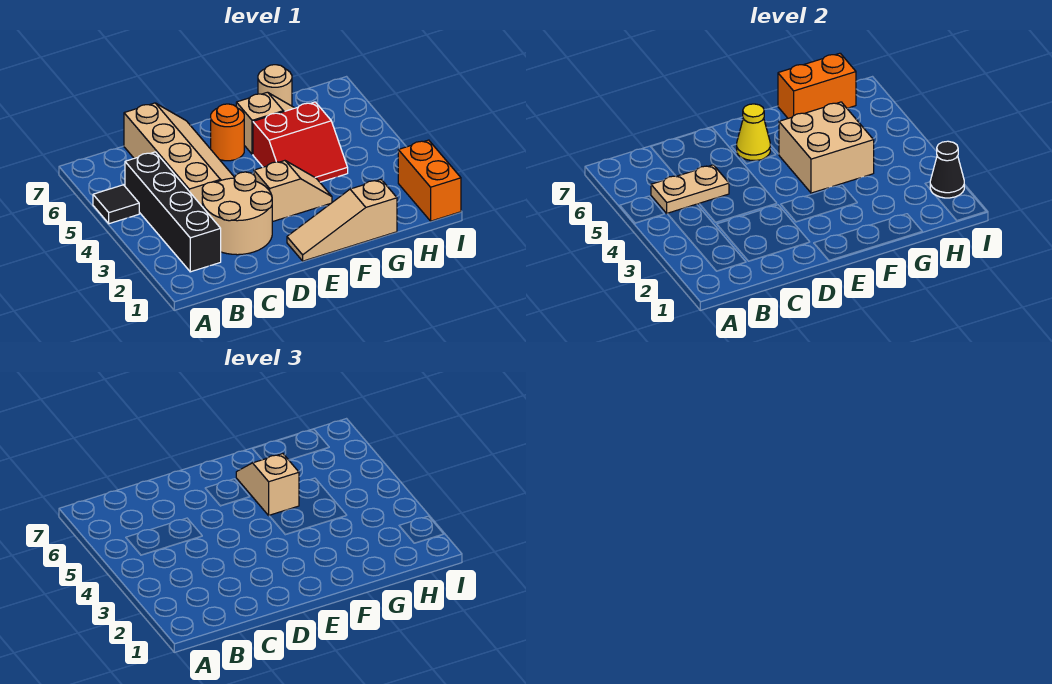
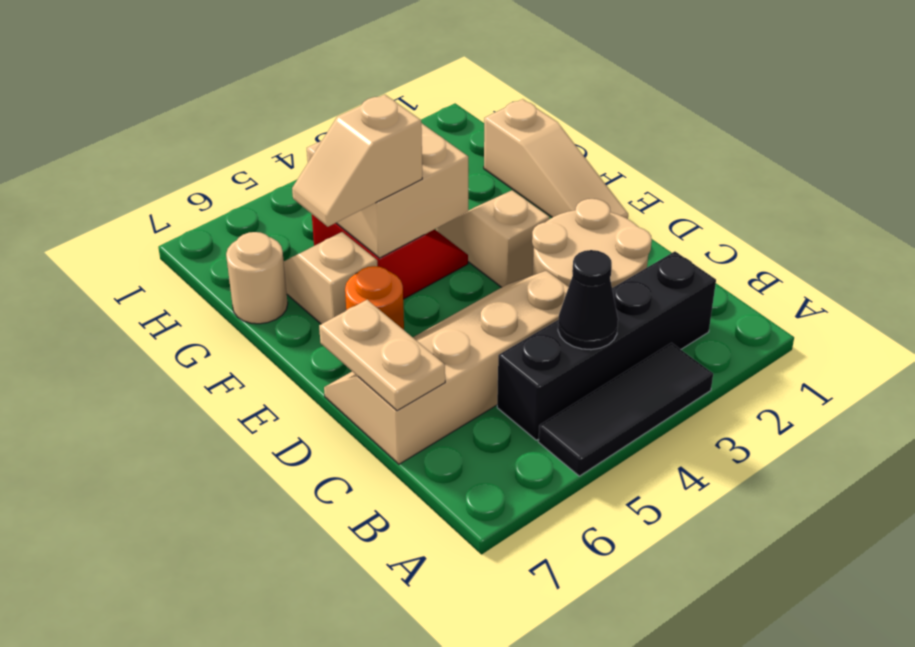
black tile A5 level 1 -> black tile A3:A5 level 1
tan plate B5:C5 level 2 -> tan plate C7:D7 level 2
yellow cone E6 level 2 -> none
orange brick G7:H7 level 2 -> none
orange brick I1:I2 level 1 -> none
black cone I2 level 2 -> black cone B4 level 2

